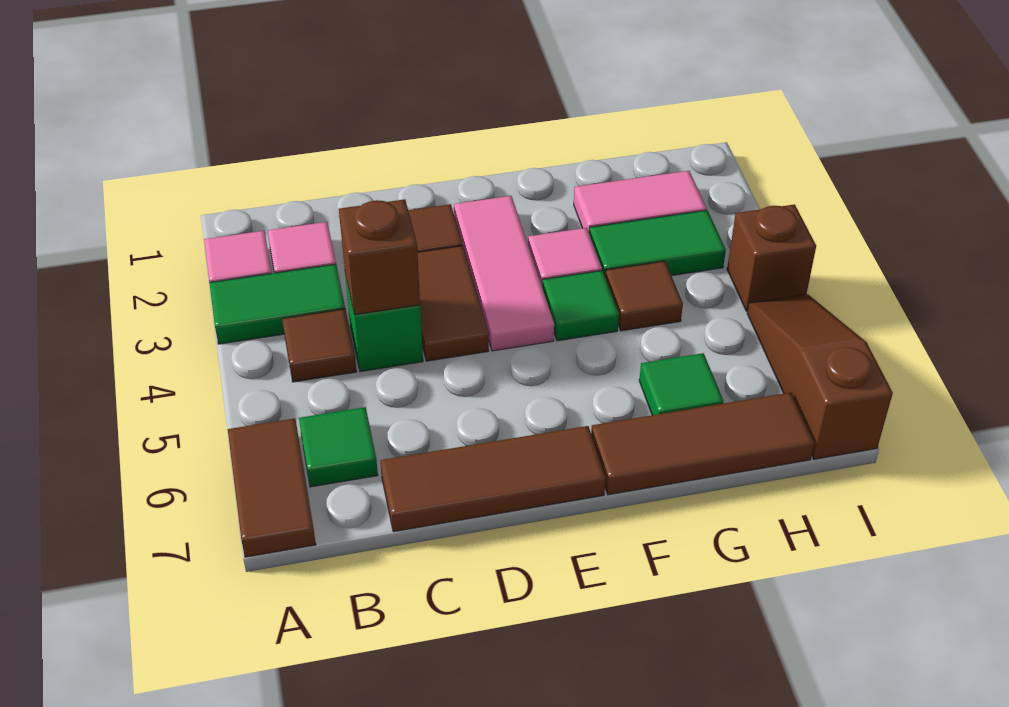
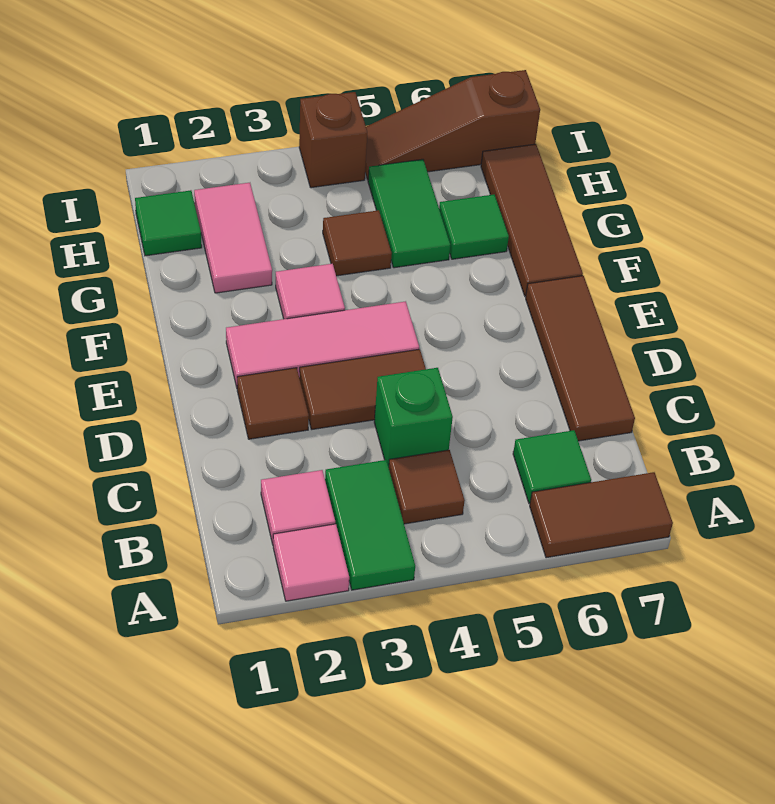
brown brick C4 level 2 -> none
green tile F4 level 1 -> green tile H1 level 1
green tile G3:H3 level 1 -> green tile G5:H5 level 1

